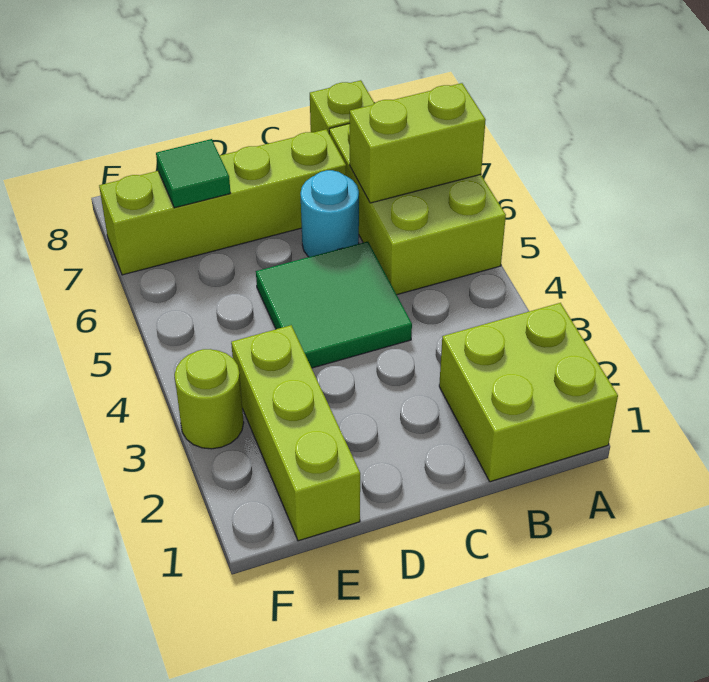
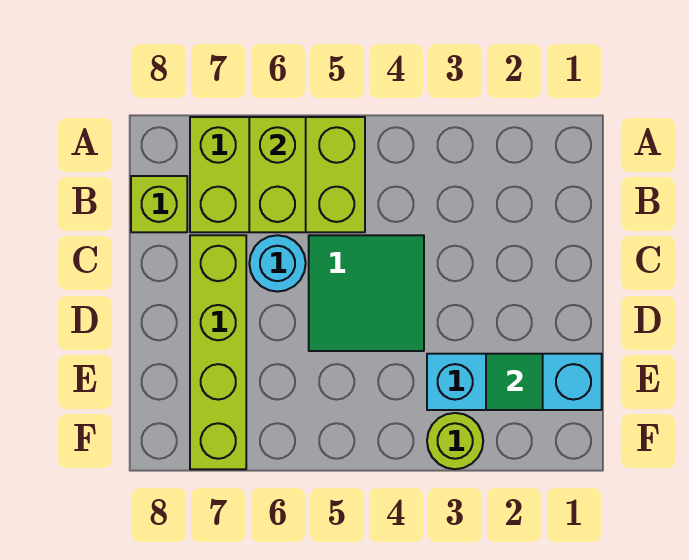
lime brick A1:B2 level 1 -> none
lime brick E1:E3 level 1 -> cyan brick E1:E3 level 1
green tile E7 level 2 -> green tile E2 level 2

